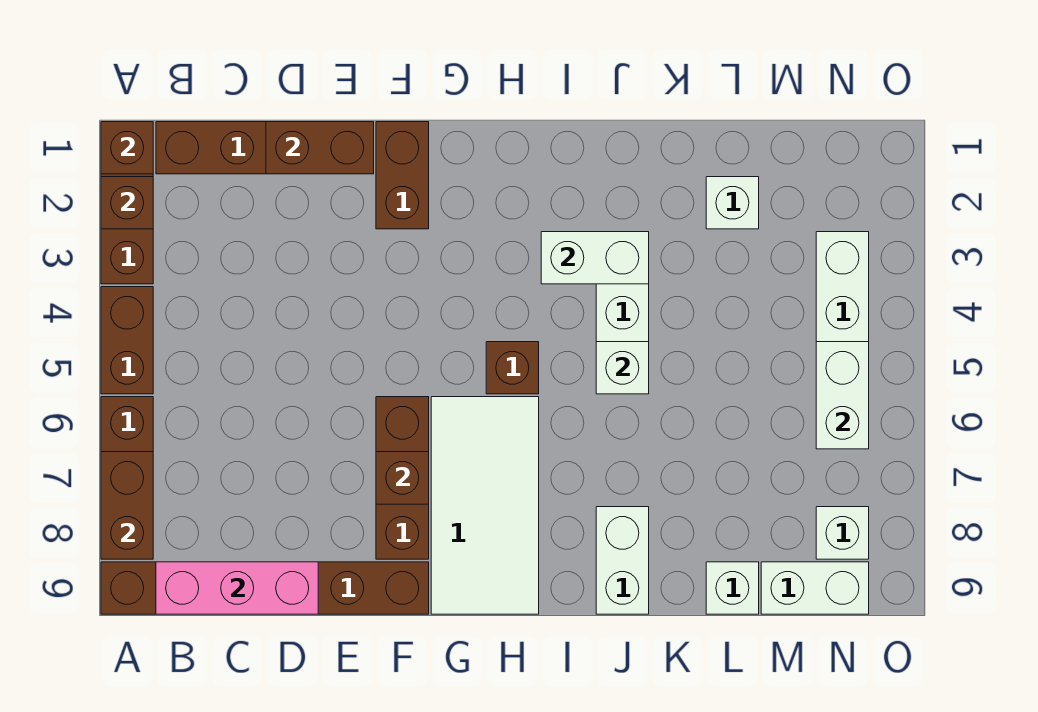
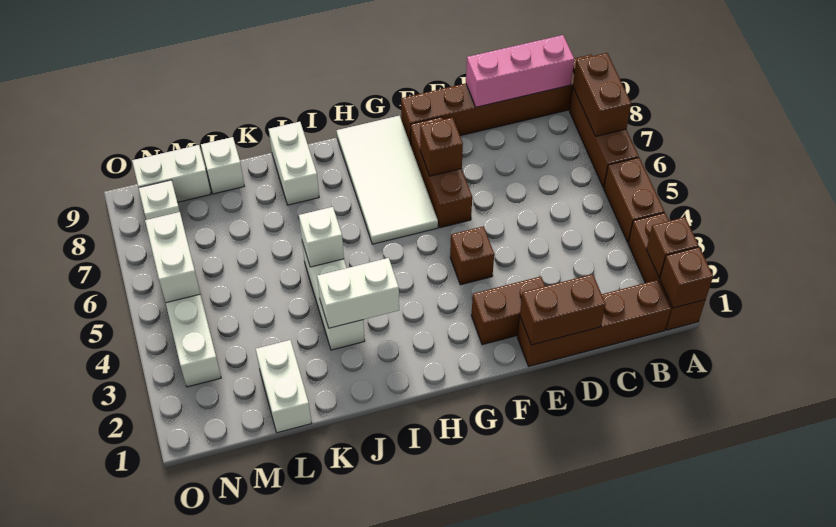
brown brick F1:F2 level 1 -> brown brick E2:F2 level 1
brown brick H5 level 1 -> brown brick F4 level 1
white brick L2 level 1 -> white brick L1:L2 level 1

